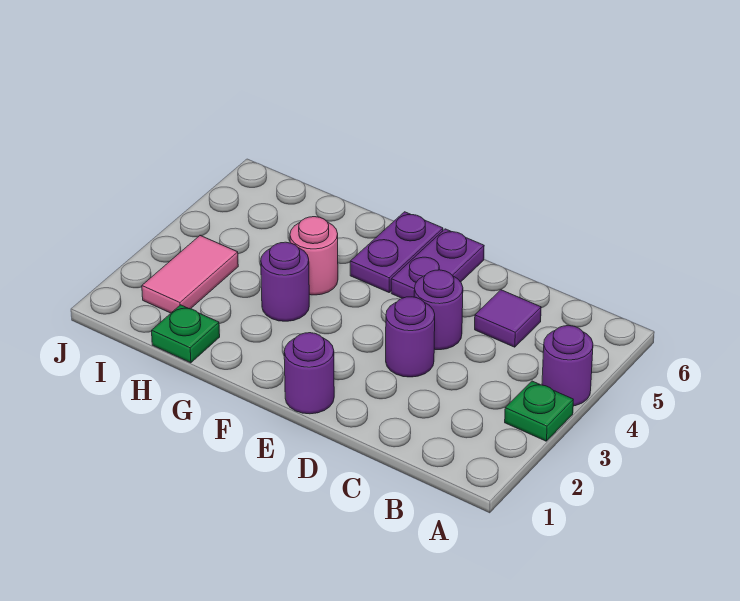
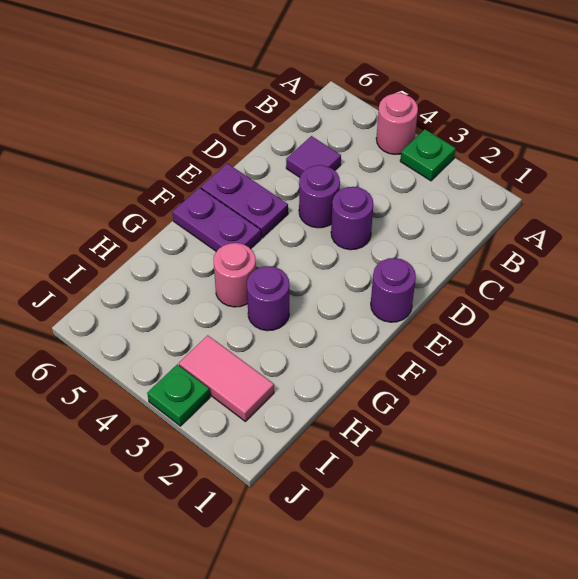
purple round brick A4 level 1 -> pink round brick A4 level 1
green plate H1 level 1 -> green plate J3 level 1

